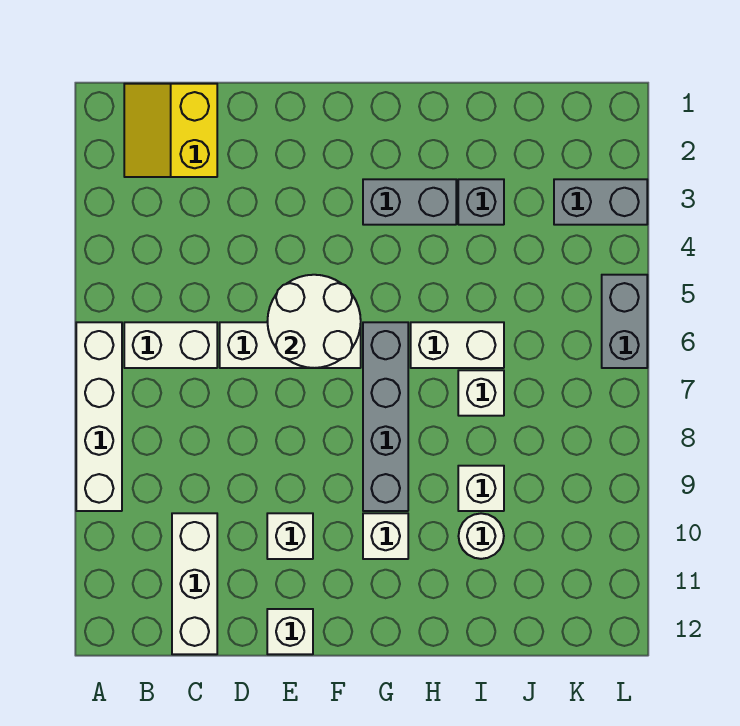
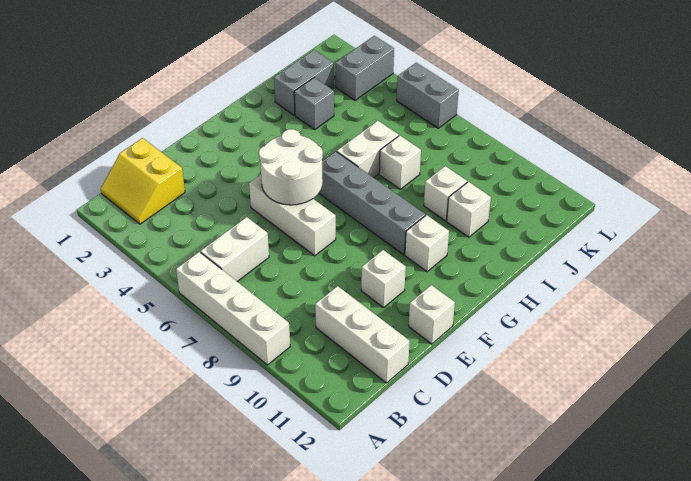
white brick D6:F6 level 1 -> white brick E5:E7 level 1
grey brick G3:H3 level 1 -> grey brick I2:J2 level 1
white round brick I10 level 1 -> white brick I10 level 1

